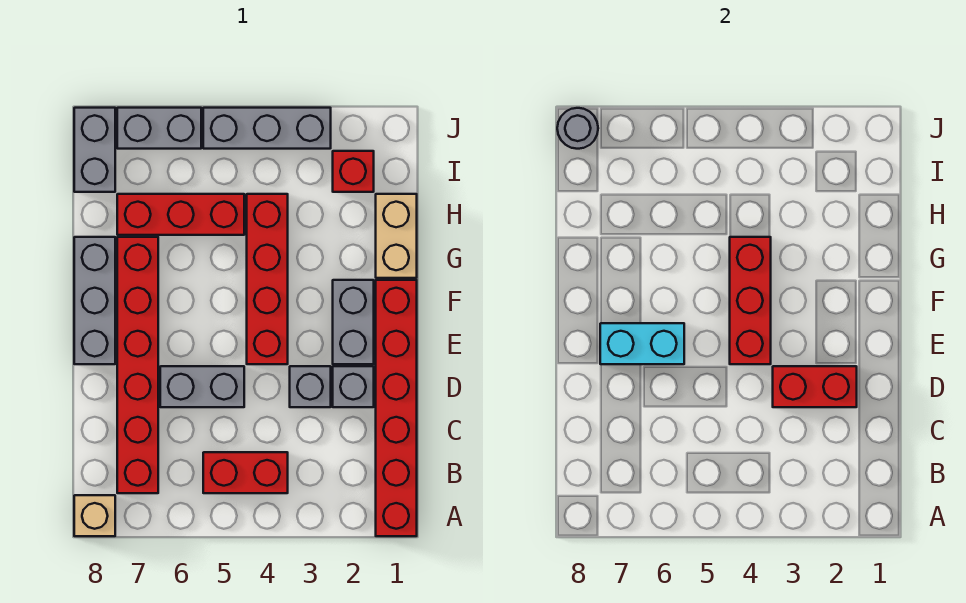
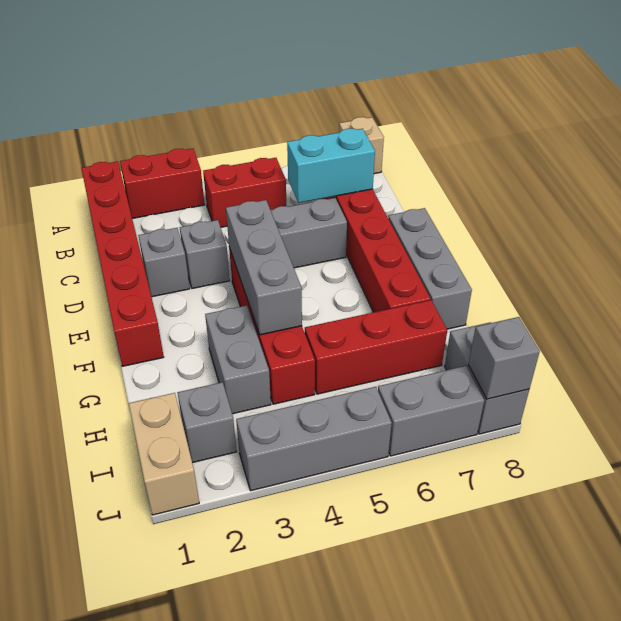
red brick D2:D3 level 2 -> red brick A2:A3 level 1
grey brick E2:F2 level 1 -> grey brick G3:H3 level 1
red brick E4:G4 level 2 -> grey brick E4:G4 level 2
cyan brick E6:E7 level 2 -> cyan brick C6:C7 level 2
tan brick G1:H1 level 1 -> tan brick I1:J1 level 1
red brick I2 level 1 -> grey brick I2 level 1
grey round brick J8 level 2 -> grey brick J8 level 2

